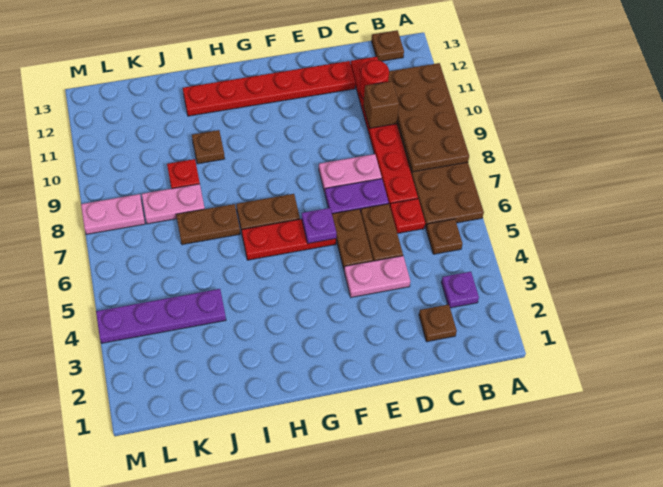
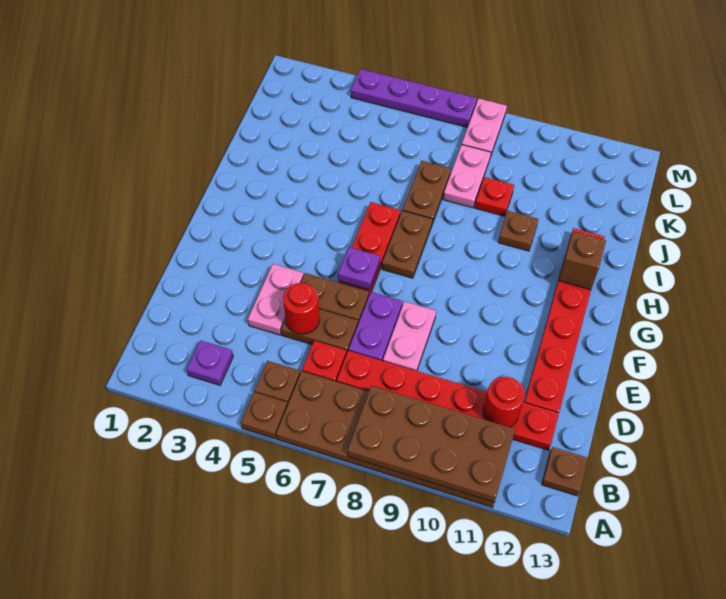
brown plate C2 level 1 -> brown plate A5 level 1
brown brick C10 level 2 -> brown brick H12 level 2
none -> red round brick D5 level 2
purple plate J4:M4 level 1 -> purple plate M4:M7 level 1

